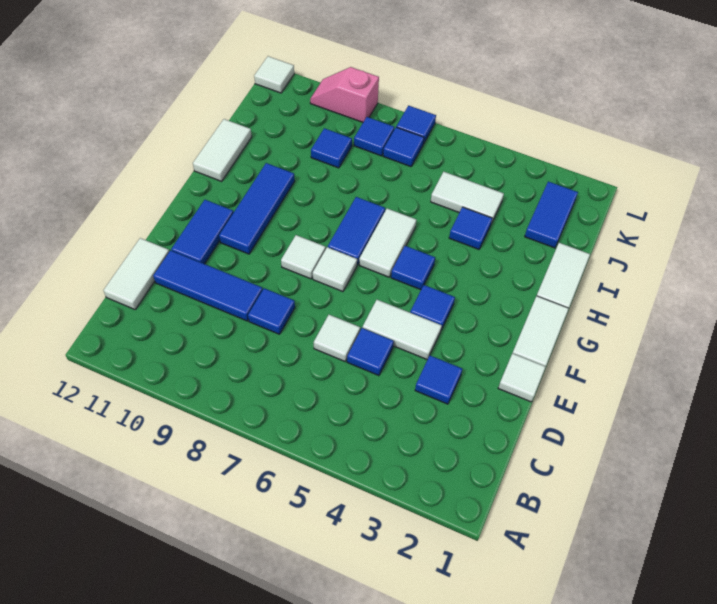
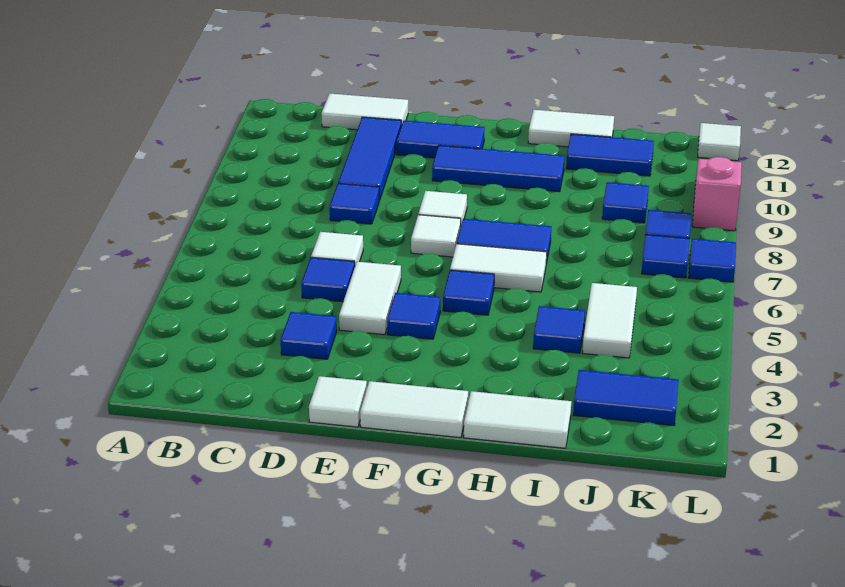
none -> blue tile I11:J11 level 1

